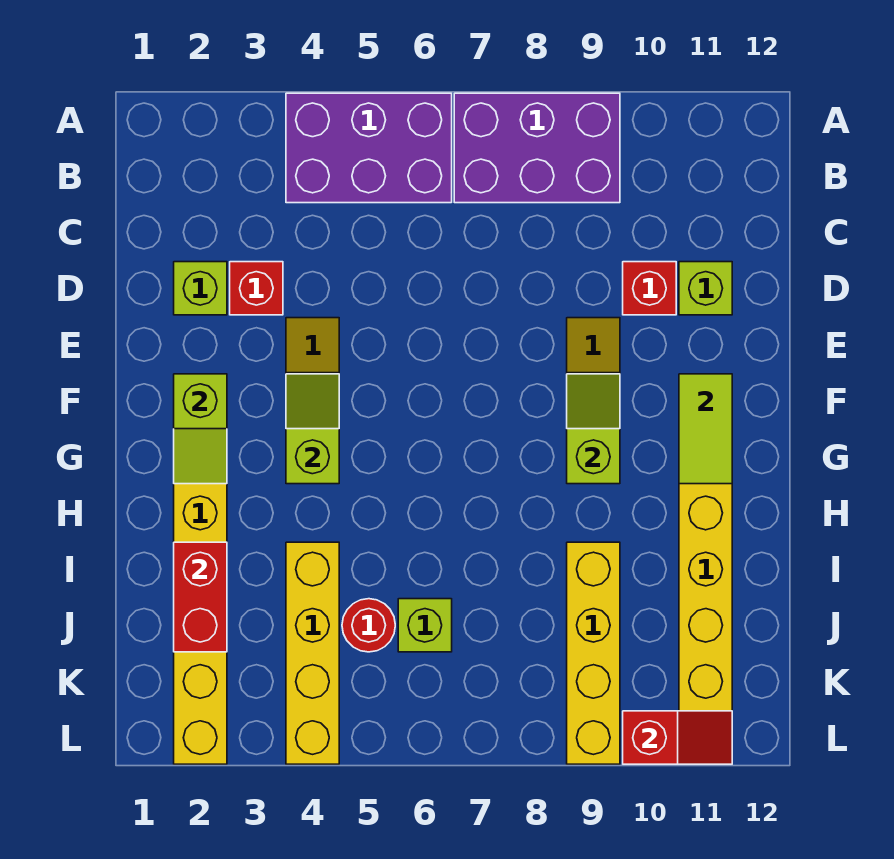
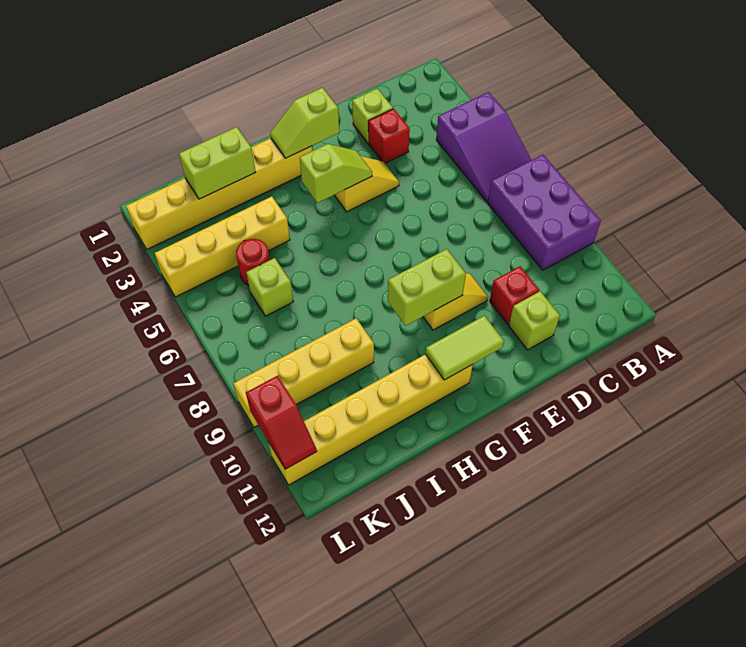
purple brick A4:B6 level 1 -> purple slope A4:B6 level 1 top 4
lime slope F9:G9 level 2 top G -> lime brick F9:G9 level 2
red brick I2:J2 level 2 -> lime brick I2:J2 level 2

